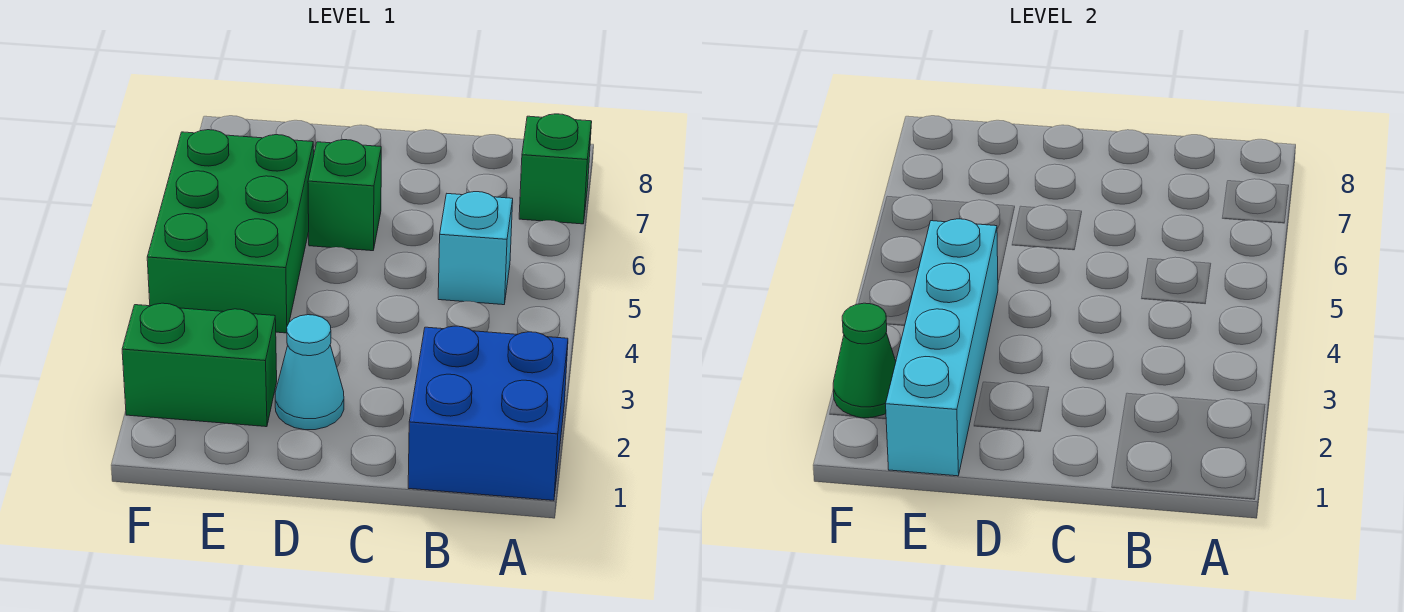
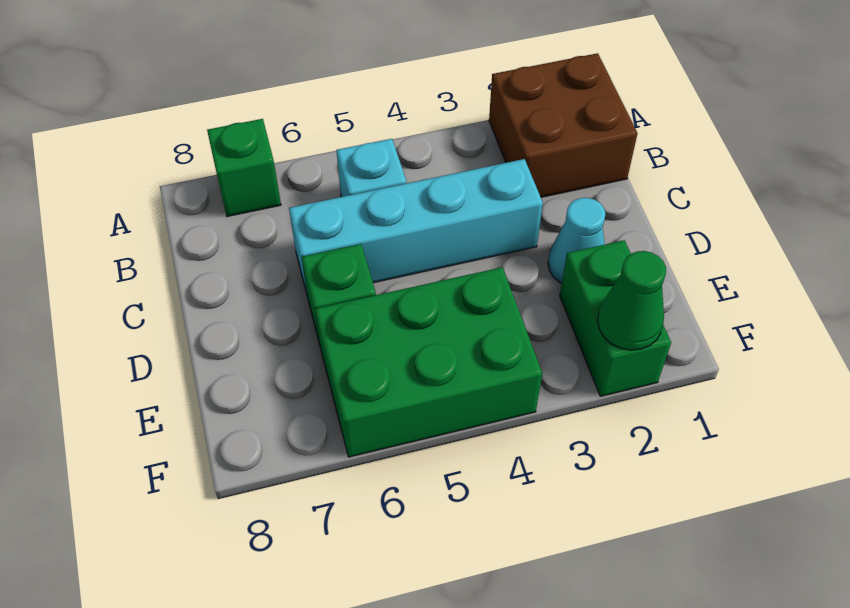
blue brick A1:B2 level 1 -> brown brick A1:B2 level 1
cyan brick E1:E4 level 2 -> cyan brick C3:C6 level 1

